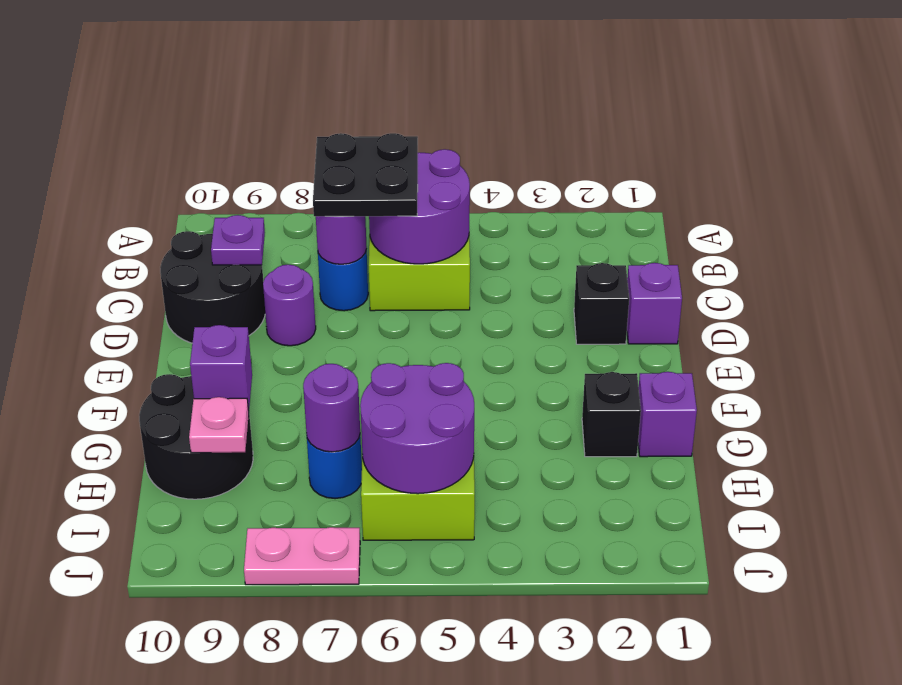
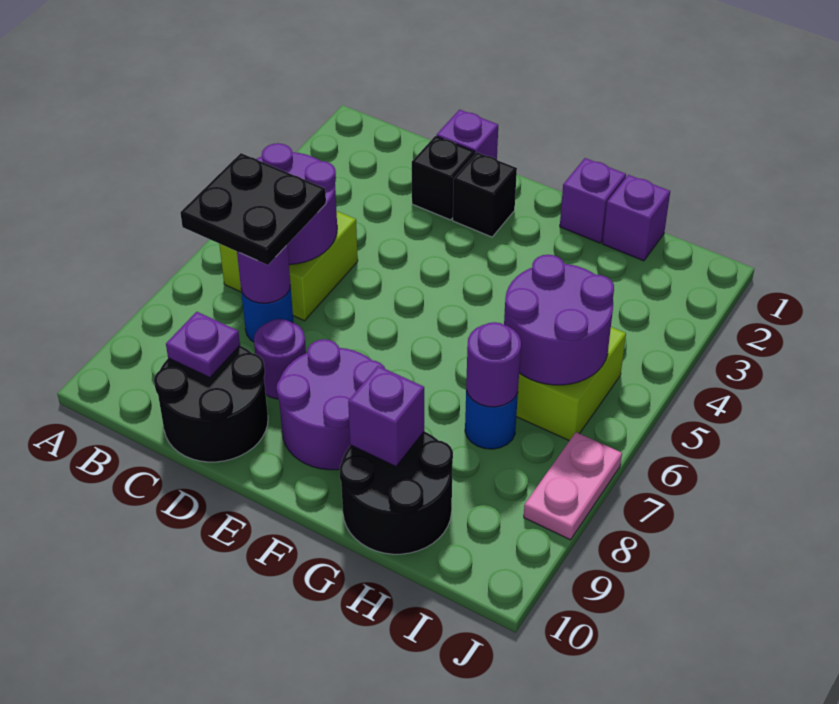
none -> purple round brick E8:F9 level 1
black brick G2 level 1 -> black brick E2 level 1
none -> purple brick H1 level 1
pink plate H9 level 2 -> none

